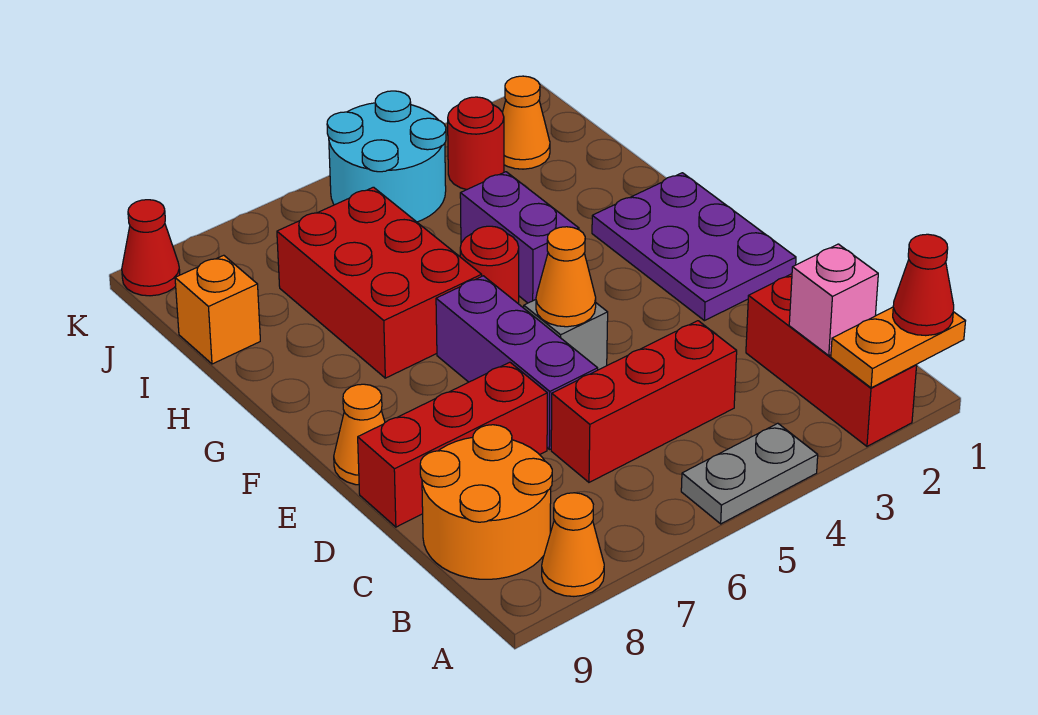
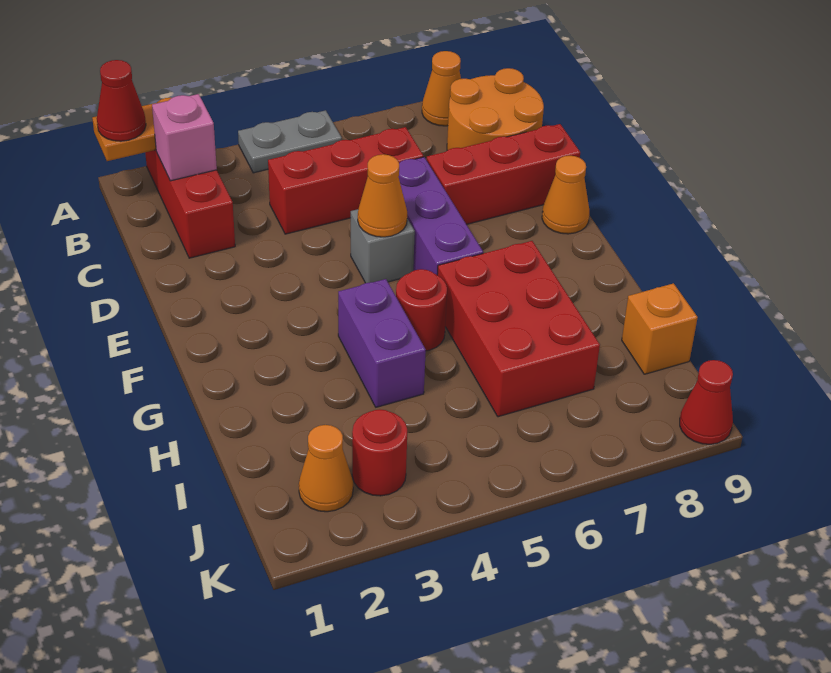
purple plate E1:G2 level 1 -> none
cyan round brick J4:K5 level 1 -> none

